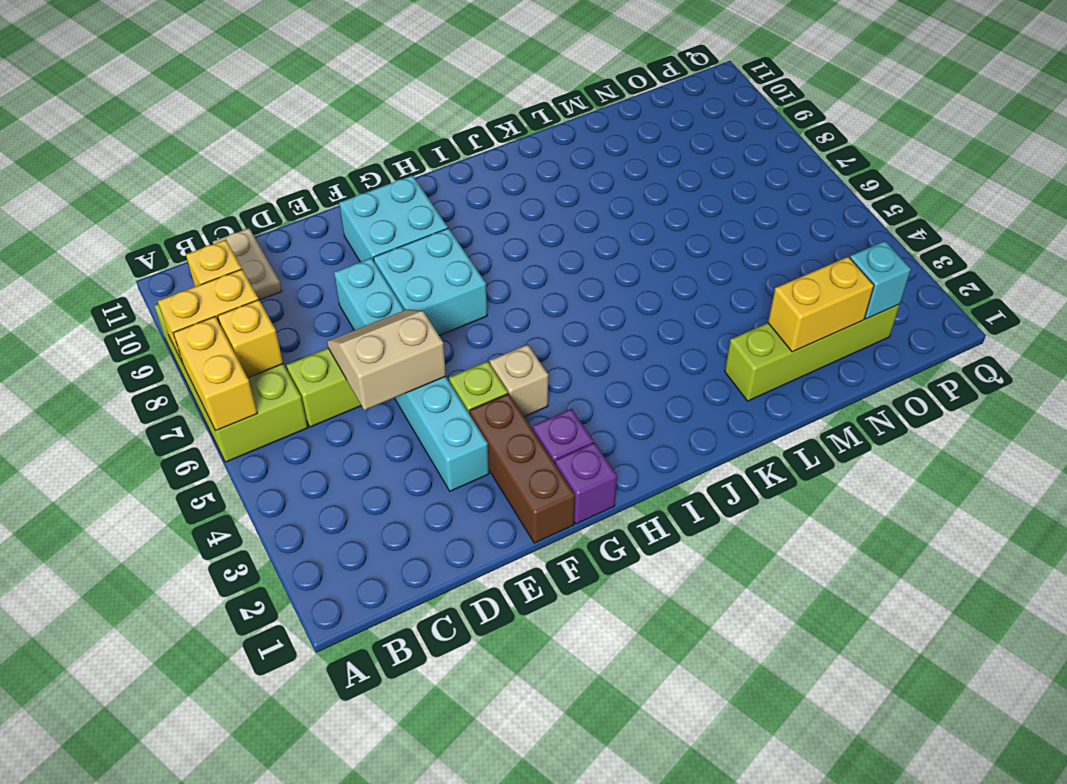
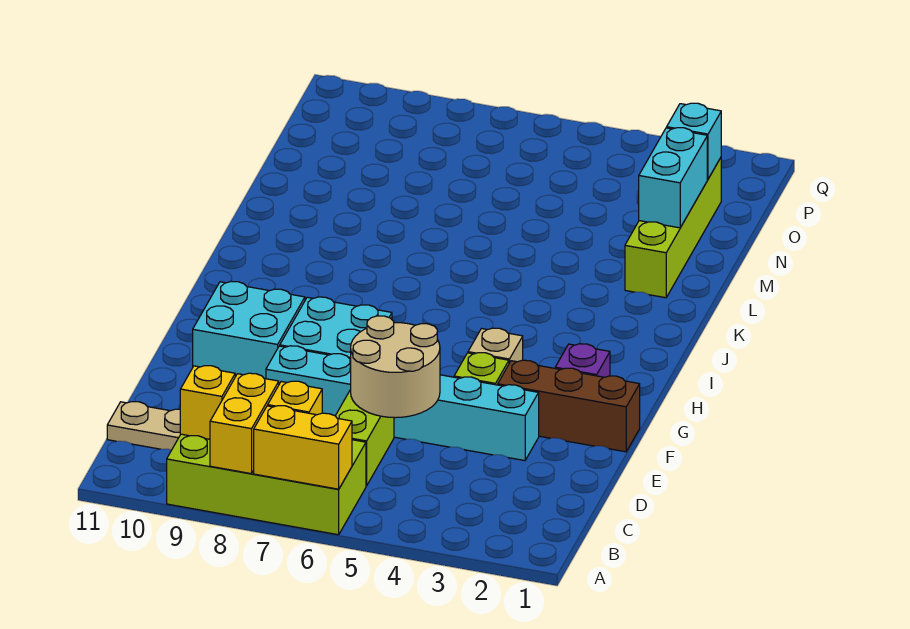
tan slope D5:E6 level 2 top 5 -> tan round brick D5:E6 level 2
purple brick G1 level 1 -> none
yellow brick M2:N2 level 2 -> cyan brick M2:N2 level 2

